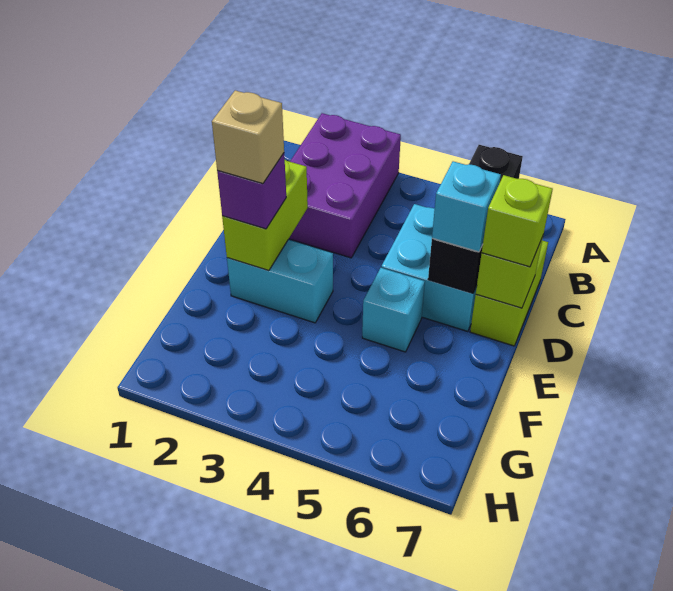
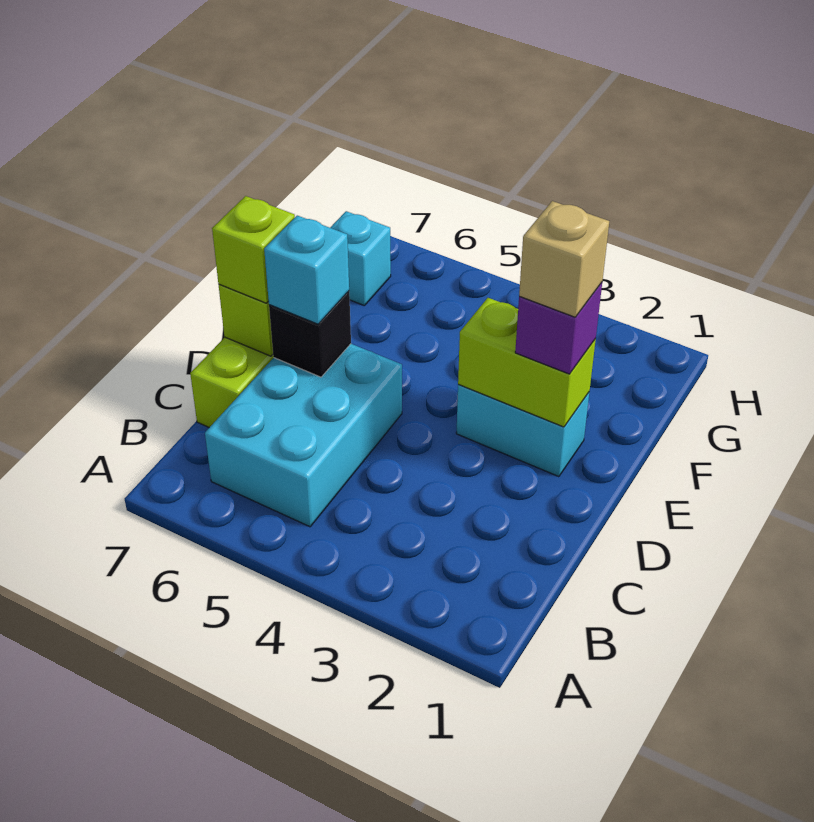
purple brick A2:C3 level 1 -> none
black brick B6:D6 level 2 -> black brick D6 level 2
cyan brick C5:D6 level 1 -> cyan brick B5:D6 level 1
lime brick D2:E2 level 2 -> lime brick E2:E3 level 2
cyan brick E5 level 1 -> cyan brick G7 level 1

